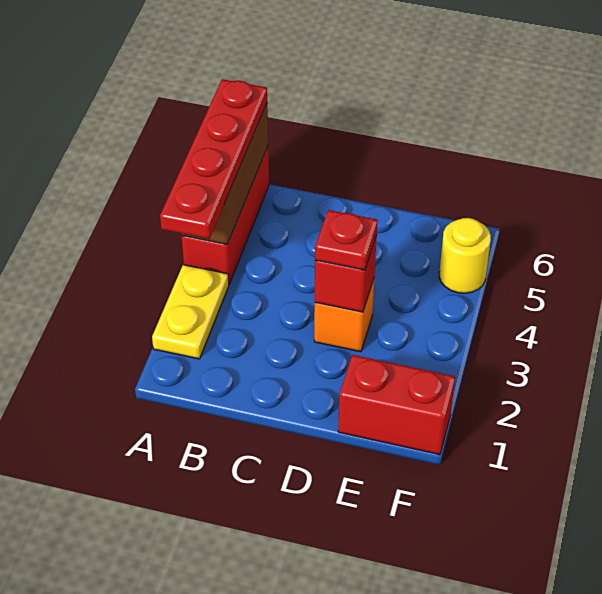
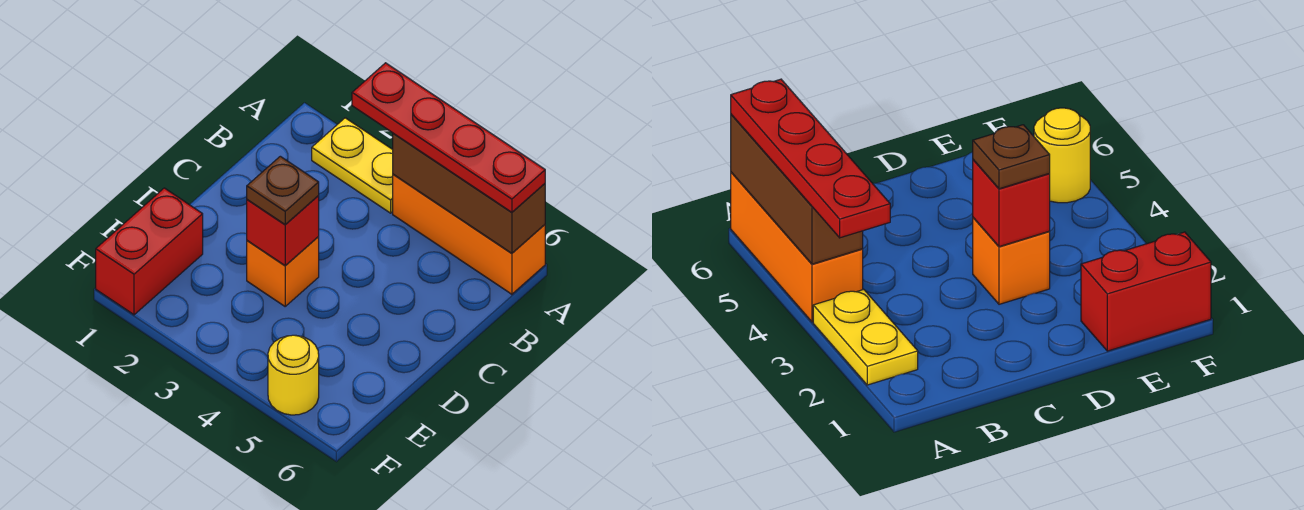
red brick A4:A6 level 1 -> orange brick A4:A6 level 1
red plate D3 level 3 -> brown plate D3 level 3

